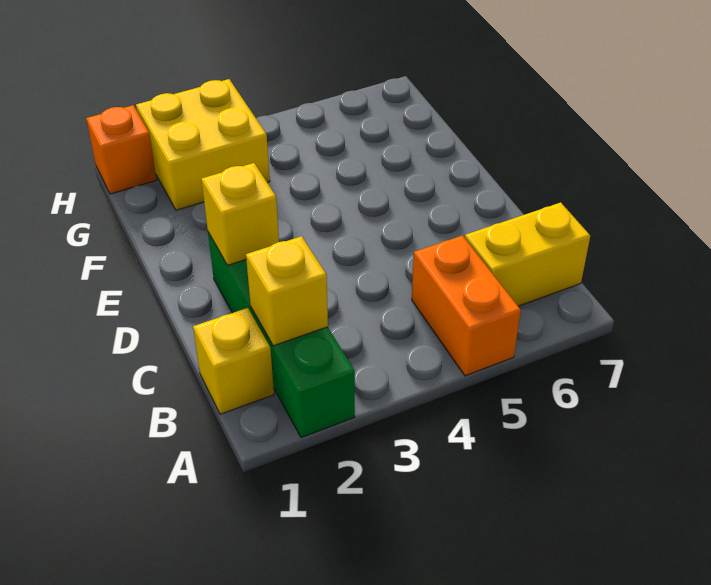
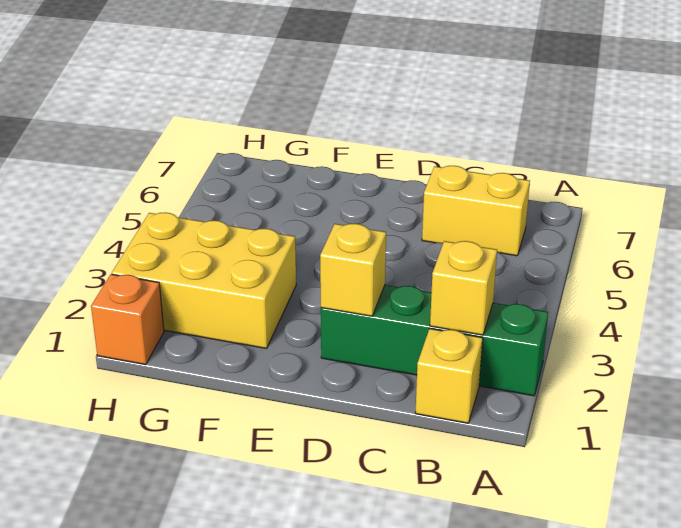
orange brick A5:B5 level 1 -> none
yellow brick B6:B7 level 1 -> yellow brick B6:C6 level 1
yellow brick G2:H3 level 1 -> yellow brick F2:H3 level 1

